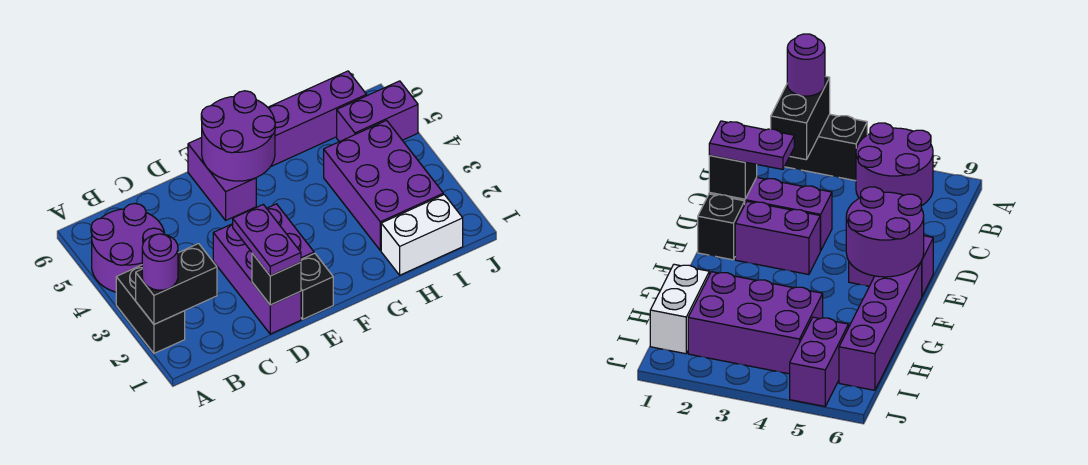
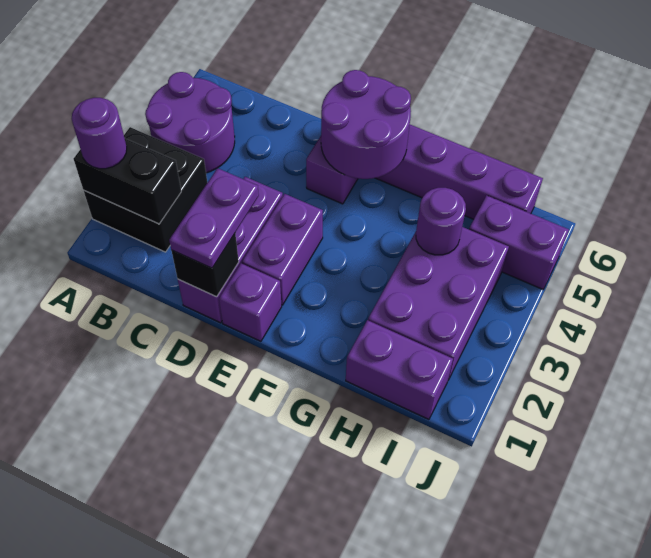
black brick A2:A3 level 1 -> black brick A2:B3 level 1
black brick E1 level 1 -> purple brick E1 level 1
white brick H1:I1 level 1 -> purple brick H1:I1 level 1
none -> purple round brick H4 level 2

